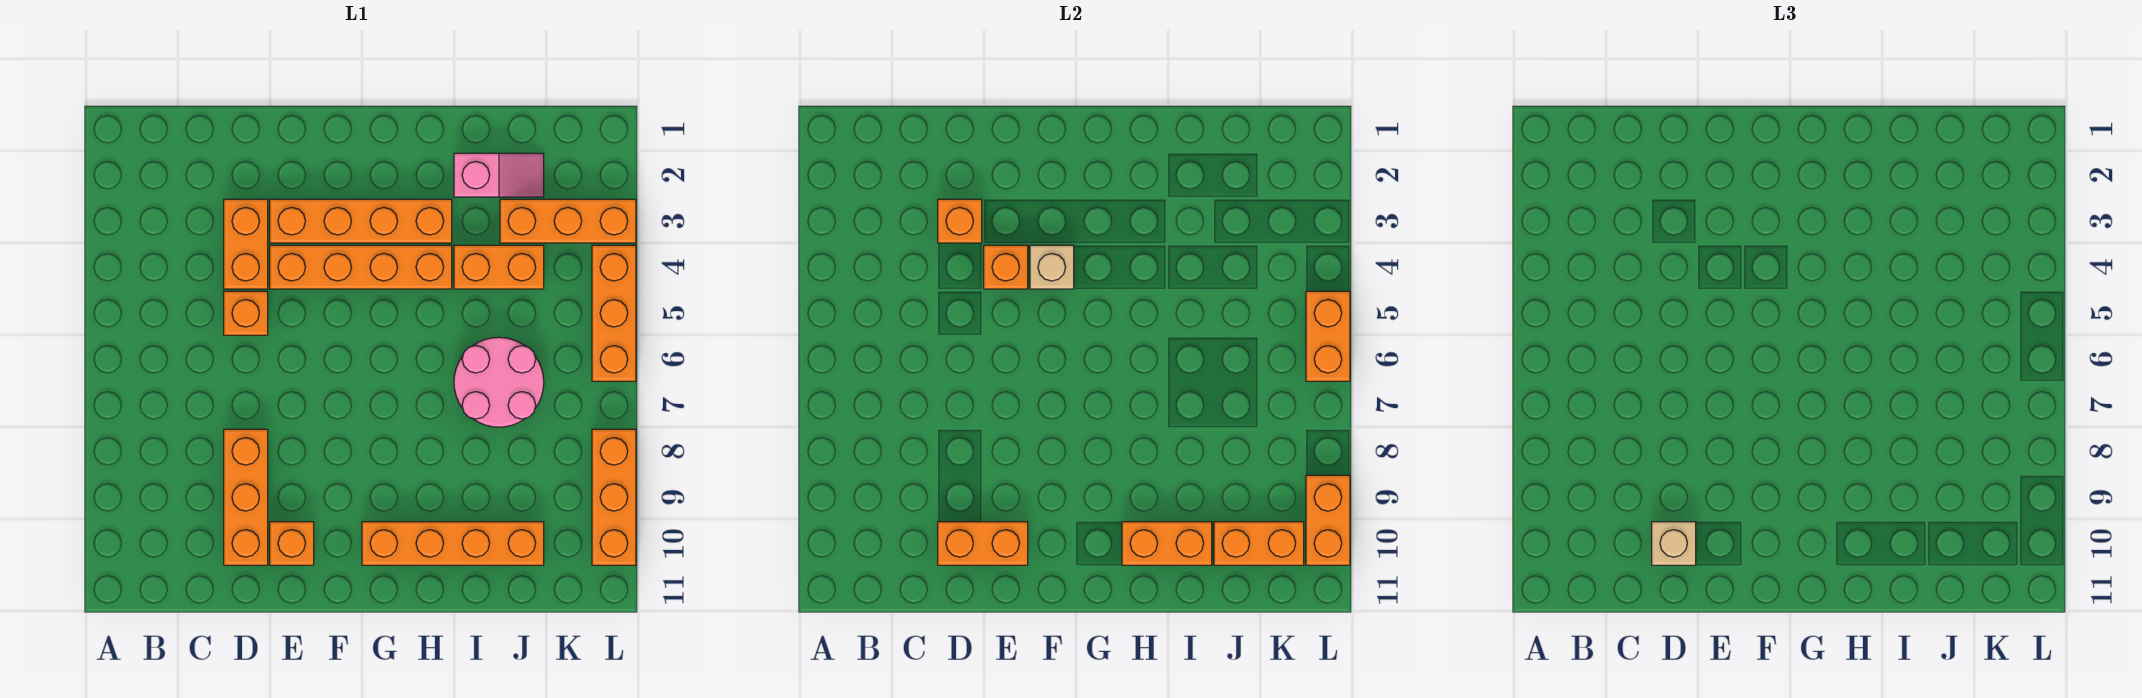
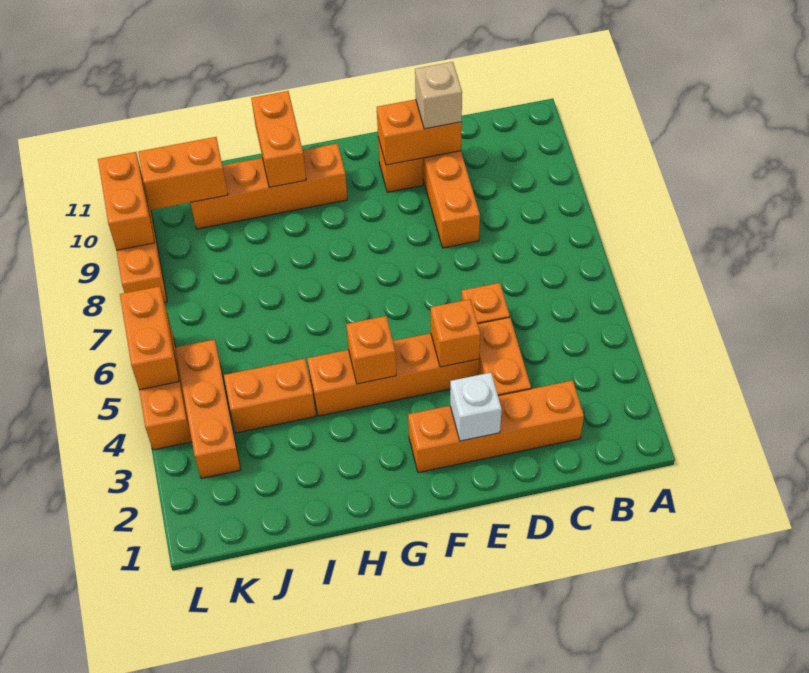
orange brick D3 level 2 -> orange brick G4 level 2
none -> white brick E2 level 2
orange brick E3:H3 level 1 -> orange brick C2:F2 level 1
tan brick F4 level 2 -> none
orange brick H10:I10 level 2 -> orange brick H10:H11 level 2
pink slope I2:J2 level 1 top I -> none
pink round brick I6:J7 level 1 -> none
orange brick J3:L3 level 1 -> orange brick K3:K5 level 1

